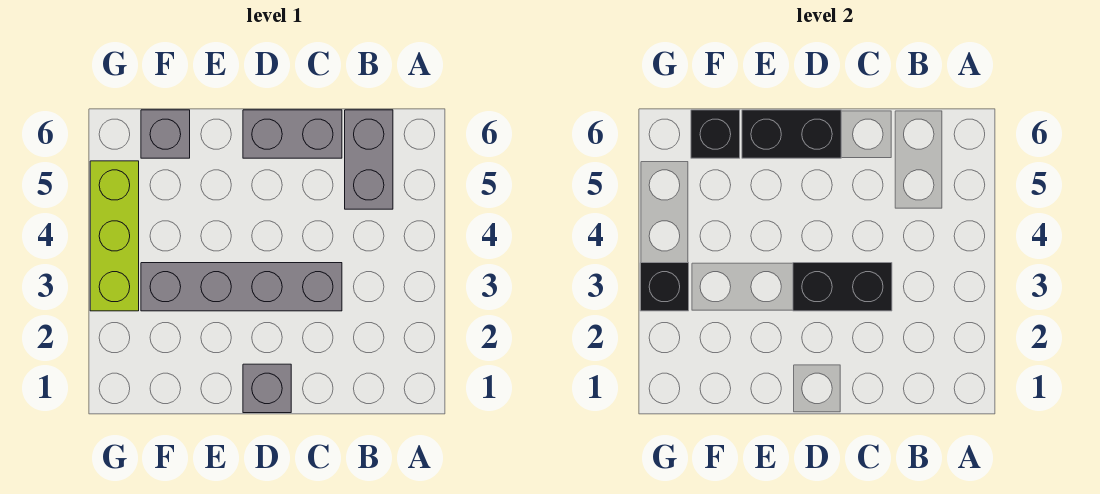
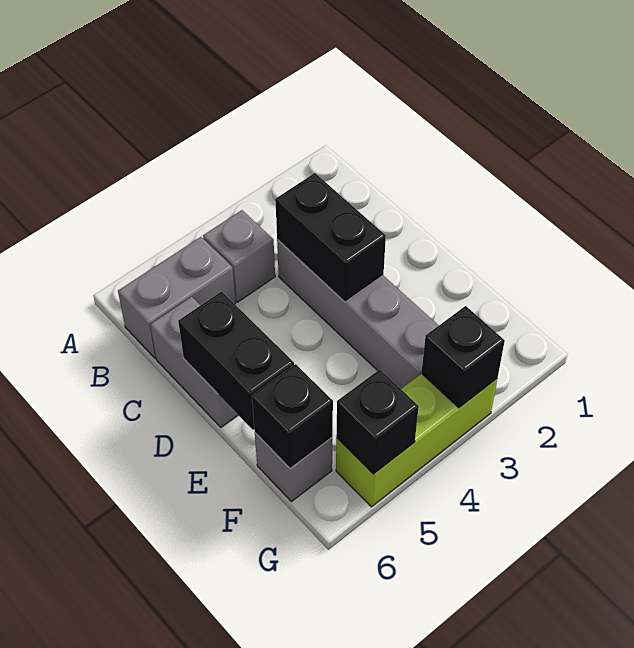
grey brick D1 level 1 -> grey brick B4 level 1
none -> black brick G5 level 2

